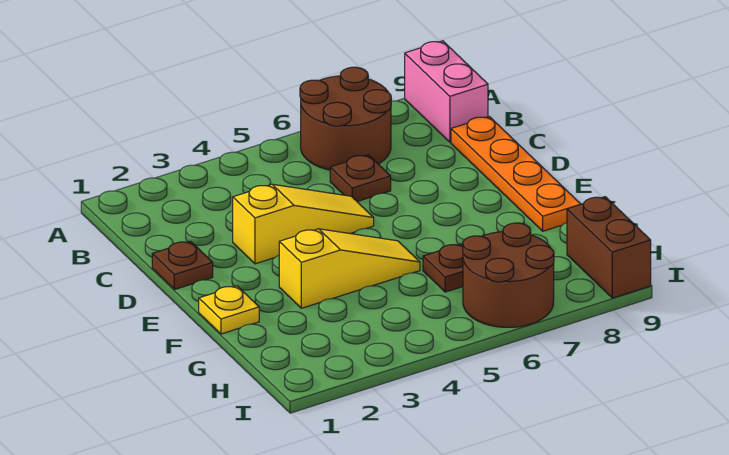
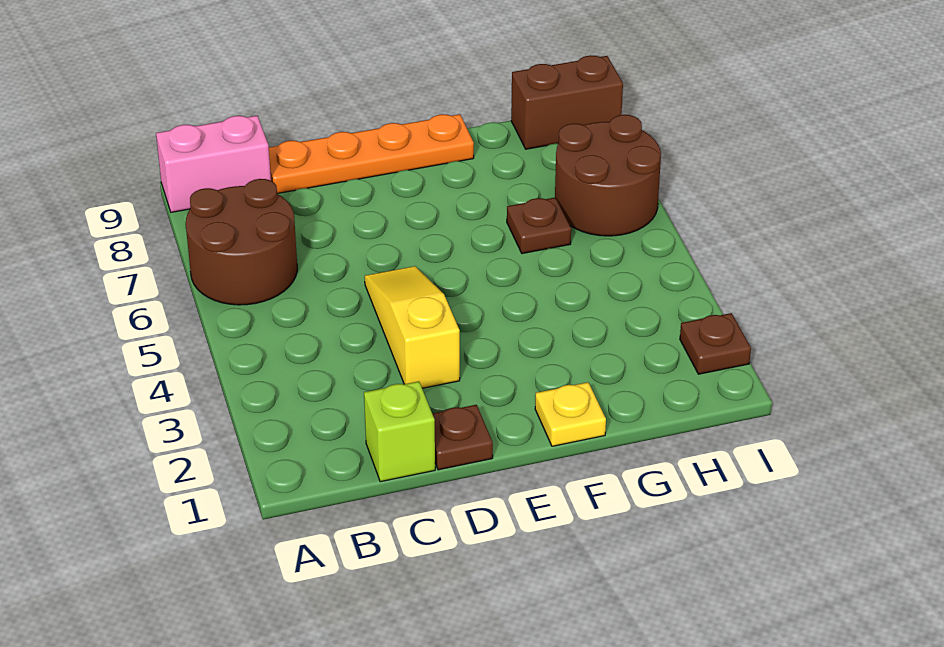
none -> lime brick C1 level 1
brown plate C6 level 1 -> brown plate I2 level 1
yellow slope F3:F5 level 1 top 3 -> none

